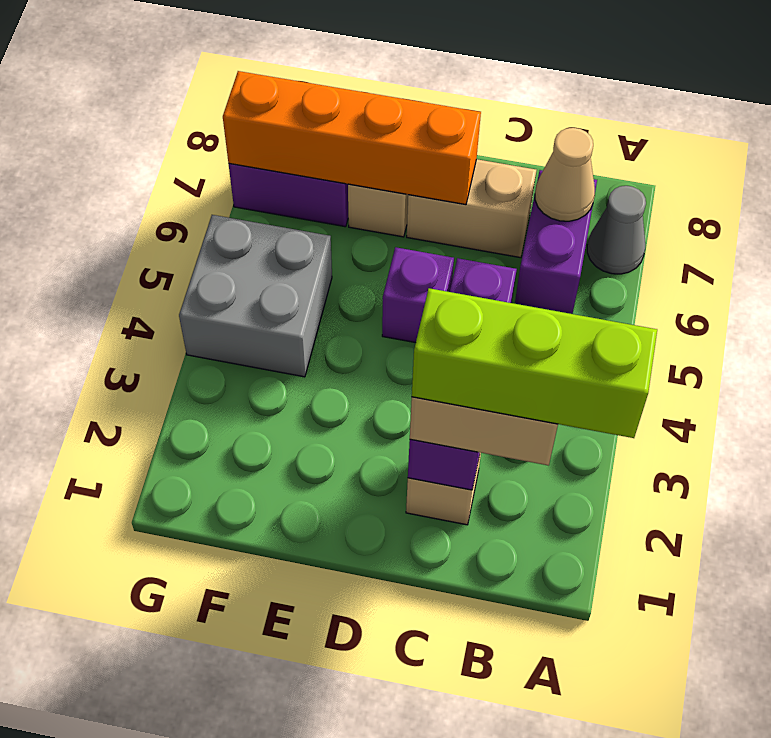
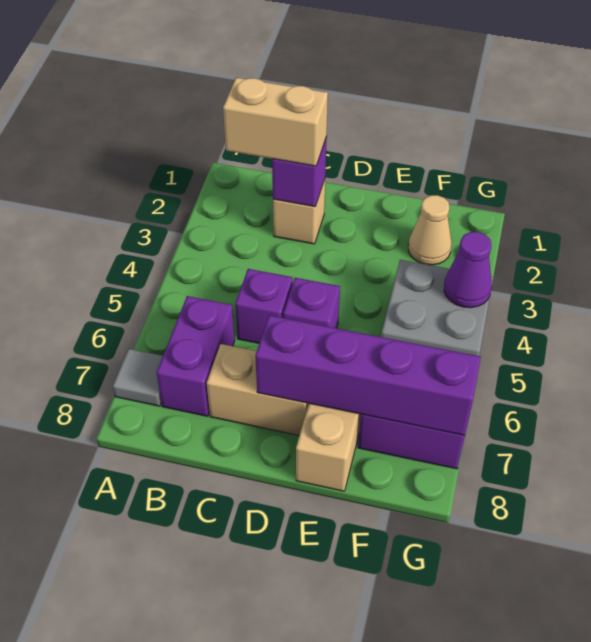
lime brick A2:C2 level 4 -> none
grey cone A7 level 1 -> grey tile A7 level 1
tan cone B7 level 2 -> tan cone F2 level 1
orange brick D7:G7 level 2 -> purple brick D7:G7 level 2
none -> purple cone G4 level 2

